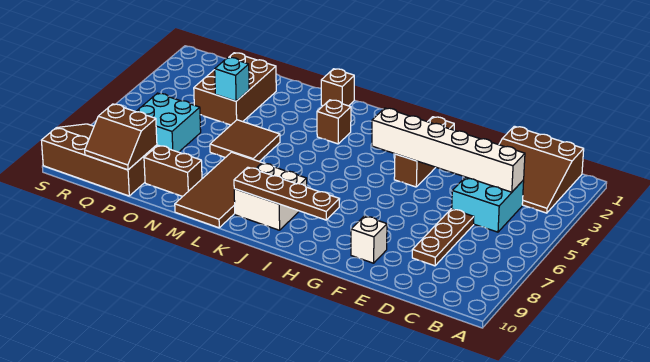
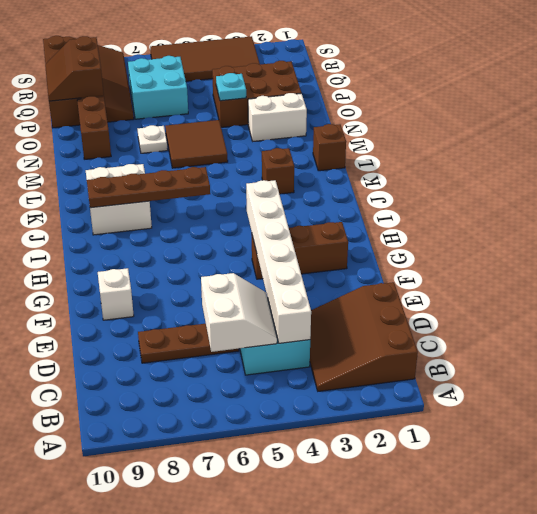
none -> white slope C5:D6 level 2 top 6
brown plate H9:K9 level 2 -> brown plate J6:J9 level 2
brown tile L7:M10 level 1 -> brown tile R3:S6 level 1
none -> white brick N2:N3 level 1
none -> white plate N7 level 1
cyan brick O4 level 2 -> cyan plate O4 level 2

